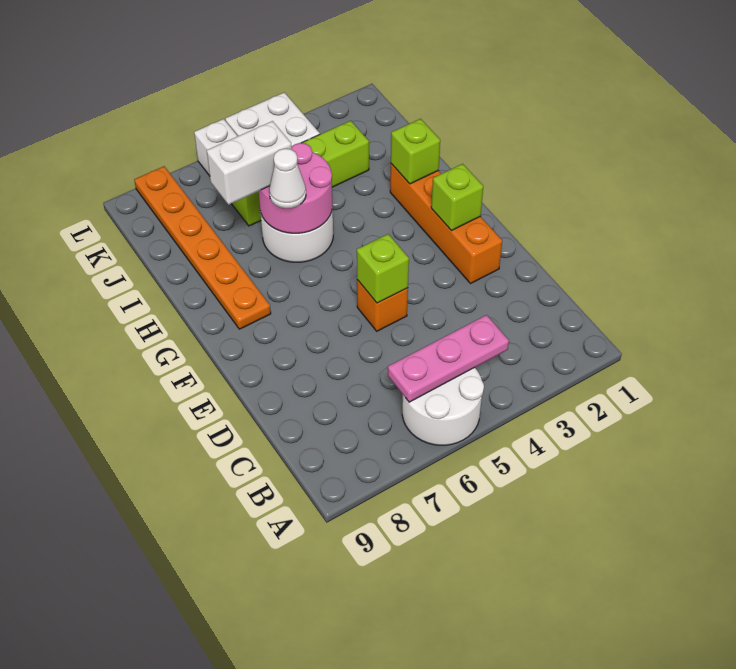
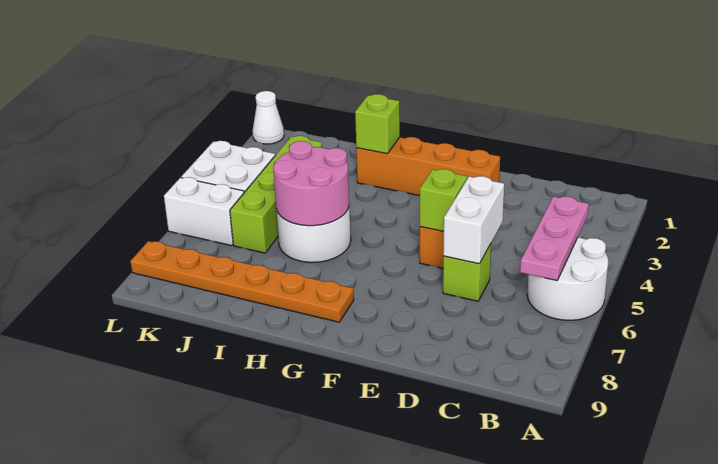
lime brick F2 level 2 -> lime brick D6 level 1
white cone H6 level 3 -> white cone L1 level 1
white brick I6:I7 level 3 -> white brick D5:D6 level 2

